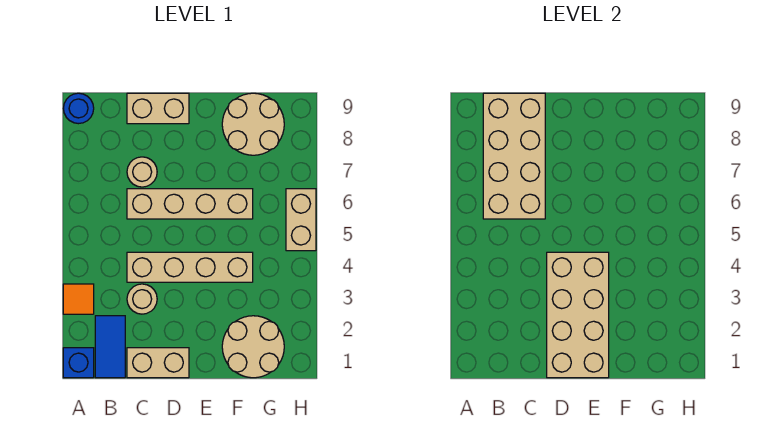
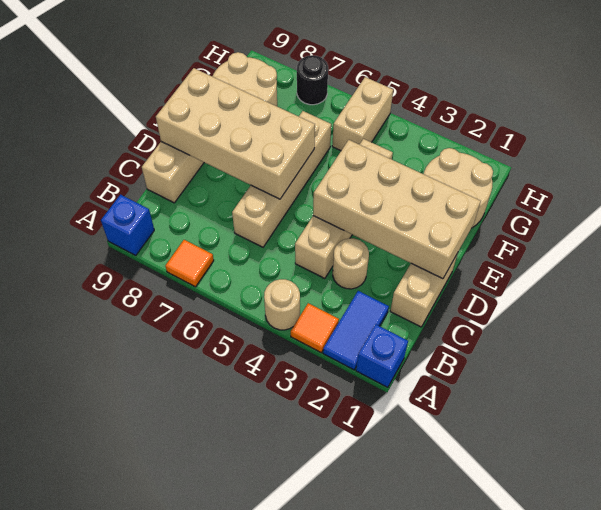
none -> orange tile A7 level 1
blue round brick A9 level 1 -> blue brick A9 level 1
blue tile B1:B2 level 1 -> blue tile A2:B2 level 1
tan brick B6:C9 level 2 -> tan brick D6:E9 level 2
tan round brick C7 level 1 -> tan round brick A4 level 1
tan brick H5:H6 level 1 -> tan brick G5:H5 level 1
none -> black round brick H7 level 1

